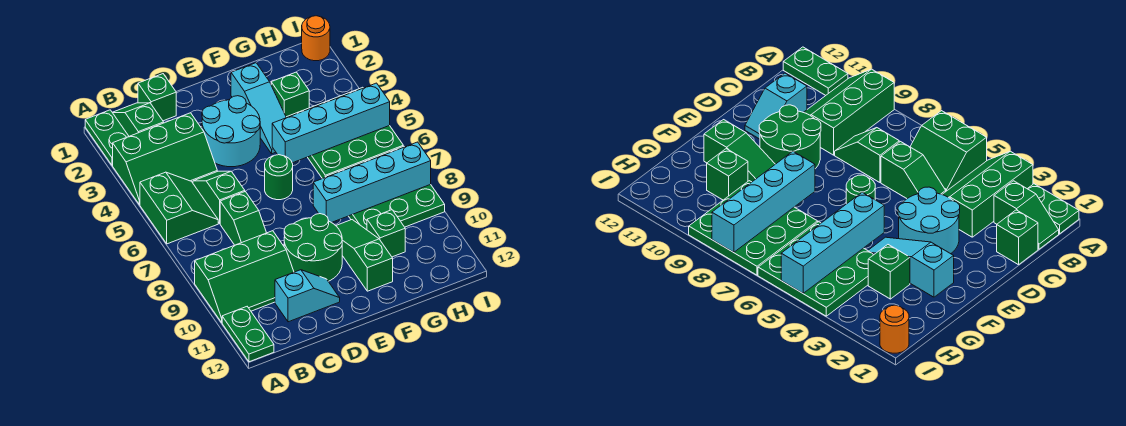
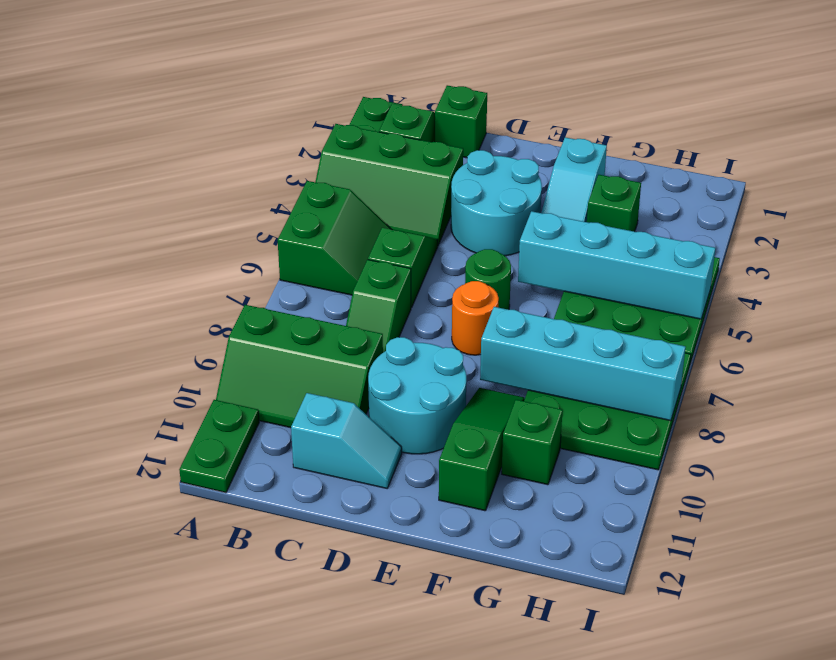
green round brick D9:E10 level 1 -> cyan round brick D9:E10 level 1
orange round brick I1 level 1 -> orange round brick E7 level 1

